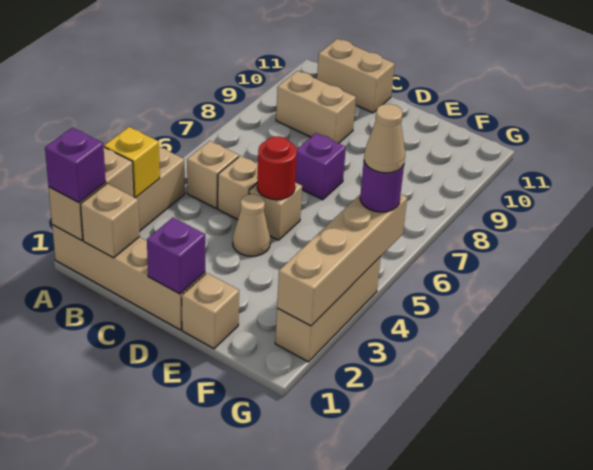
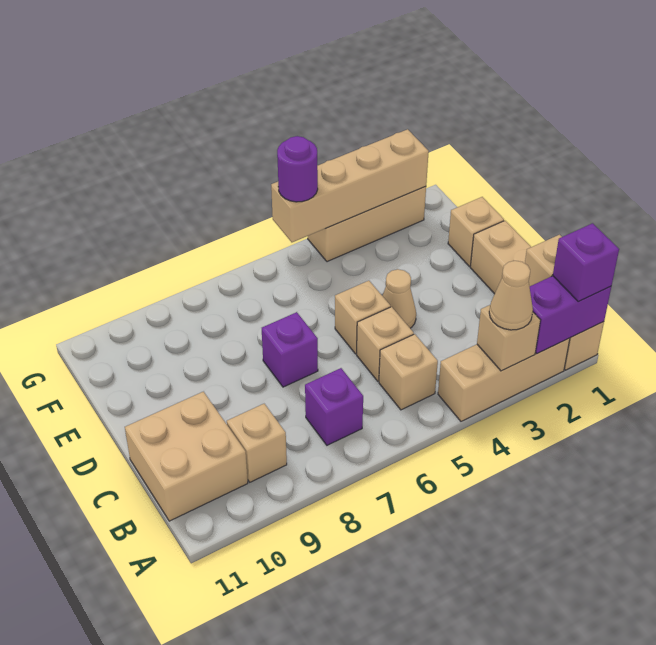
tan brick A1:A2 level 2 -> purple brick A1:A2 level 2
yellow brick A3 level 2 -> tan brick A3 level 2
tan brick B9:C9 level 1 -> tan brick B9 level 1
tan brick B11:C11 level 1 -> tan brick B10:C11 level 1
purple brick D1 level 2 -> purple brick B7 level 1
red round brick D5 level 2 -> none
tan cone G5 level 4 -> tan cone A3 level 3

